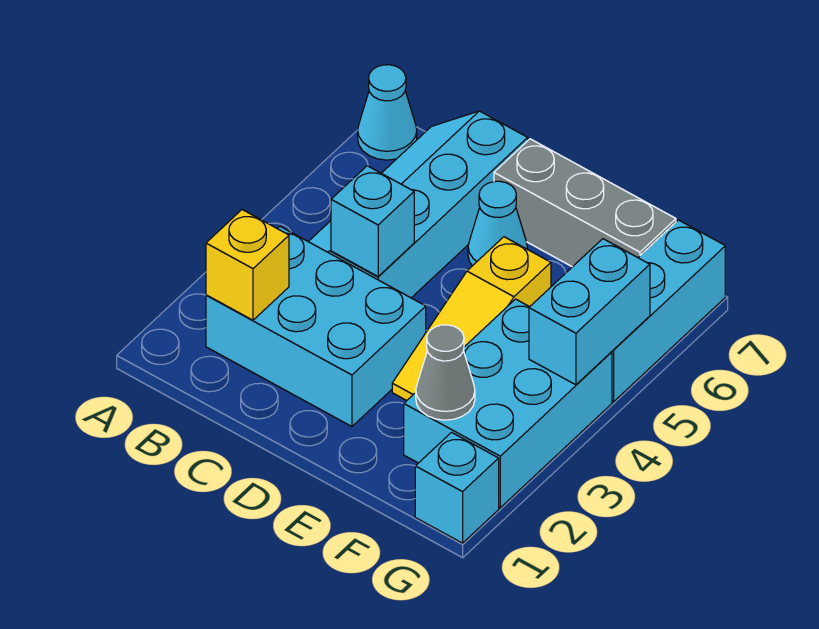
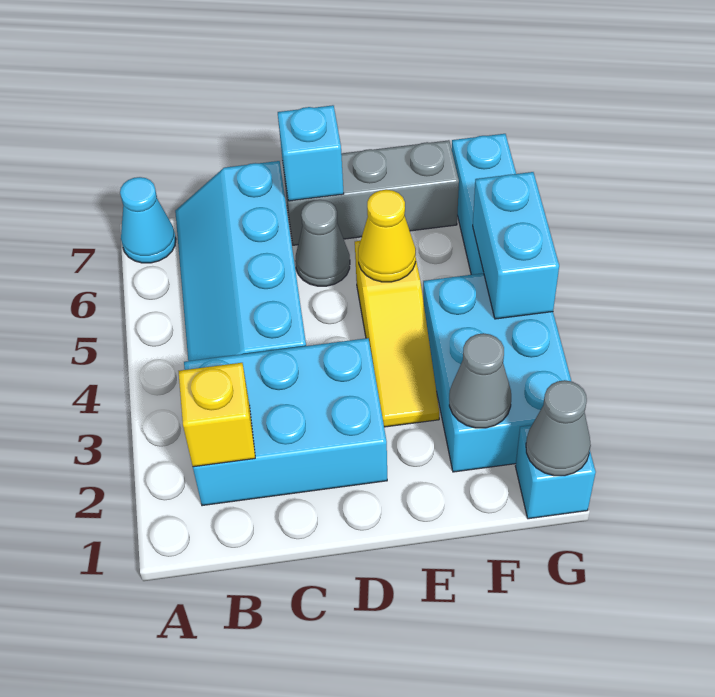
cyan brick C4 level 2 -> cyan brick D7 level 2
cyan cone D6 level 1 -> grey cone D6 level 1
none -> yellow cone E5 level 2
none -> grey cone G1 level 2

